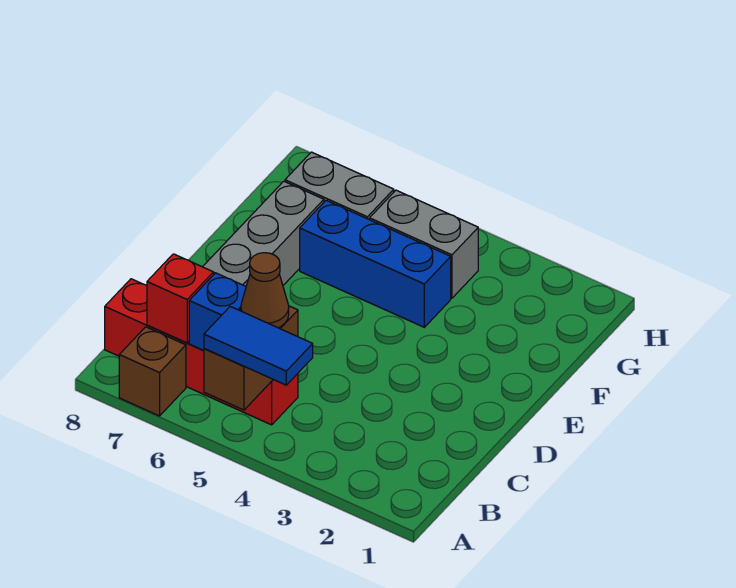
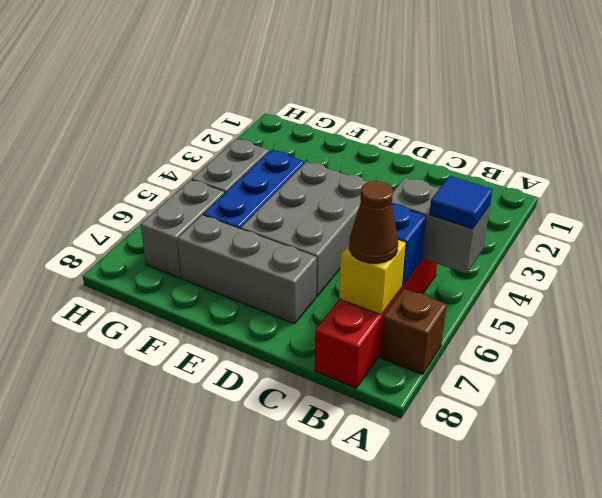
blue tile A4:A5 level 3 -> blue tile A5 level 3
brown brick A5:B5 level 2 -> grey brick A5:B5 level 2
brown cone B5 level 3 -> brown cone B7 level 3
red brick B7 level 2 -> yellow brick B7 level 2
none -> grey brick D4:E6 level 1

